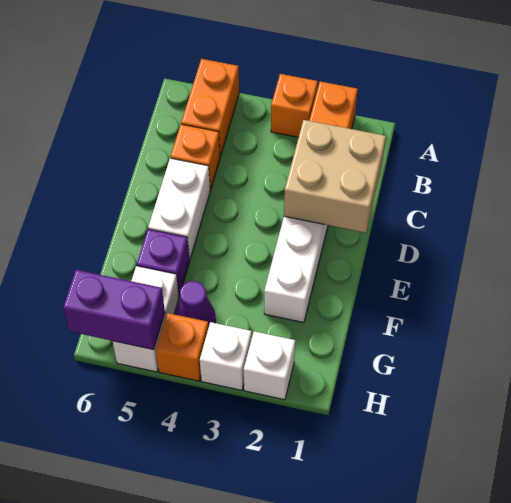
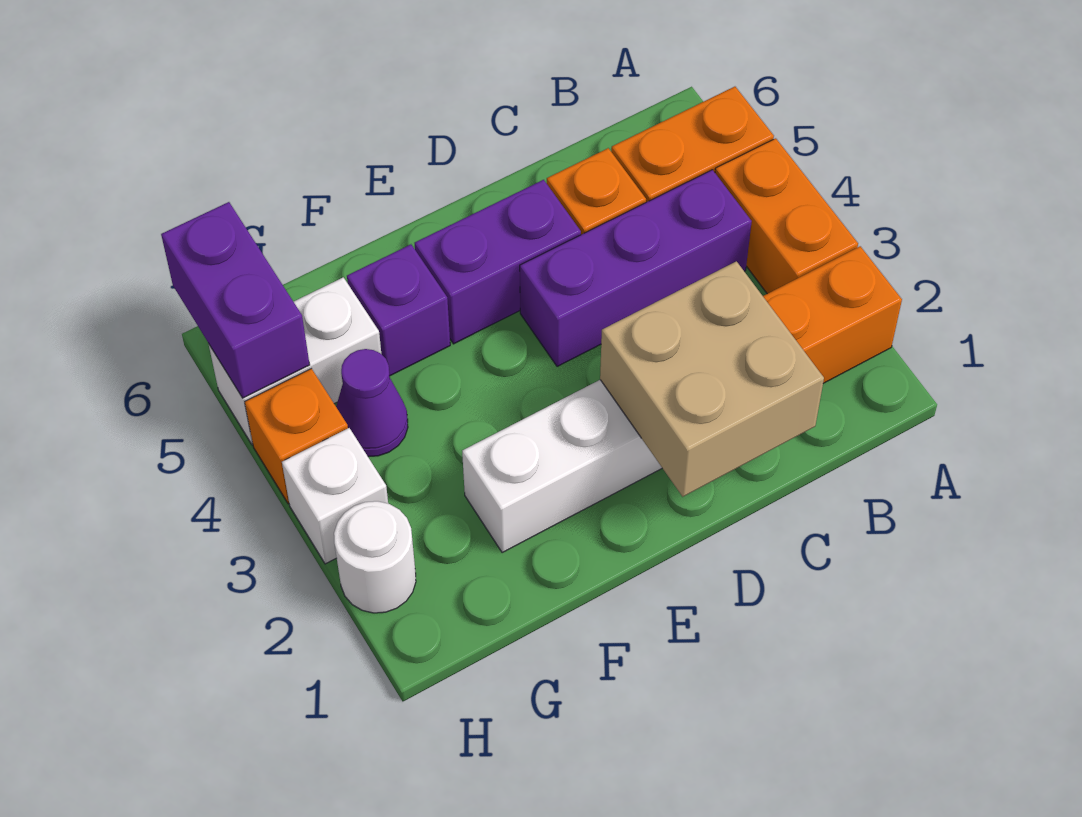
orange brick A3 level 1 -> orange brick A3:A4 level 1
none -> purple brick B4:D4 level 1
white brick D5:E5 level 1 -> purple brick D5:E5 level 1
white brick H2 level 1 -> white round brick H2 level 1

